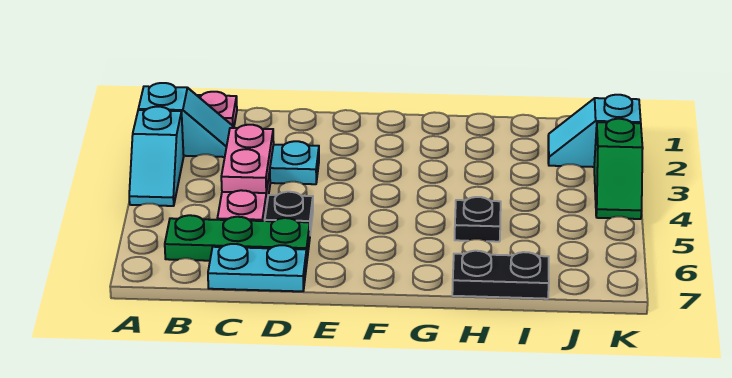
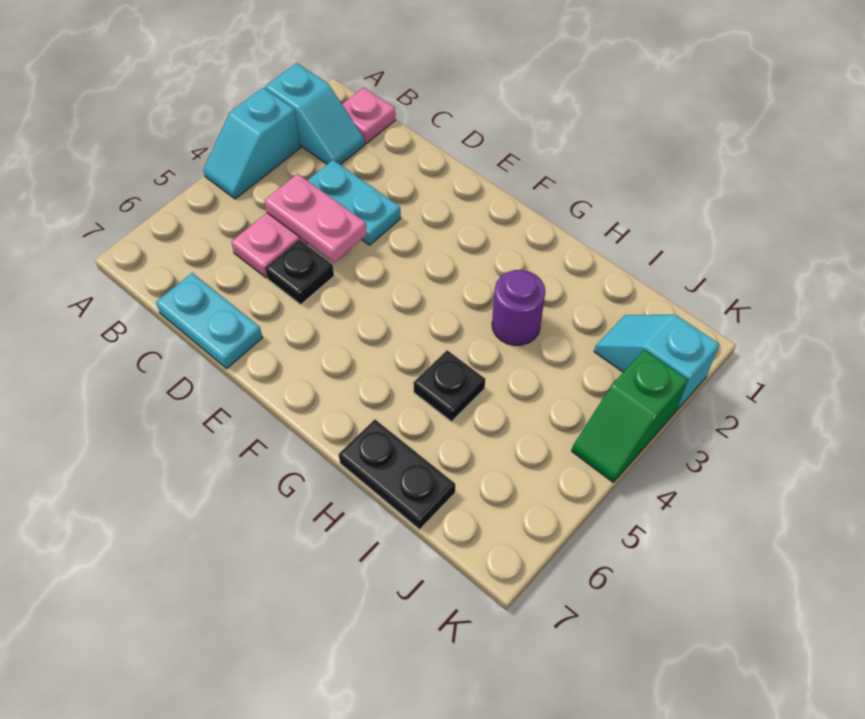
green plate B6:D6 level 1 -> none
pink plate C3:C4 level 2 -> pink plate C4:D4 level 2
none -> purple round brick H3 level 1

